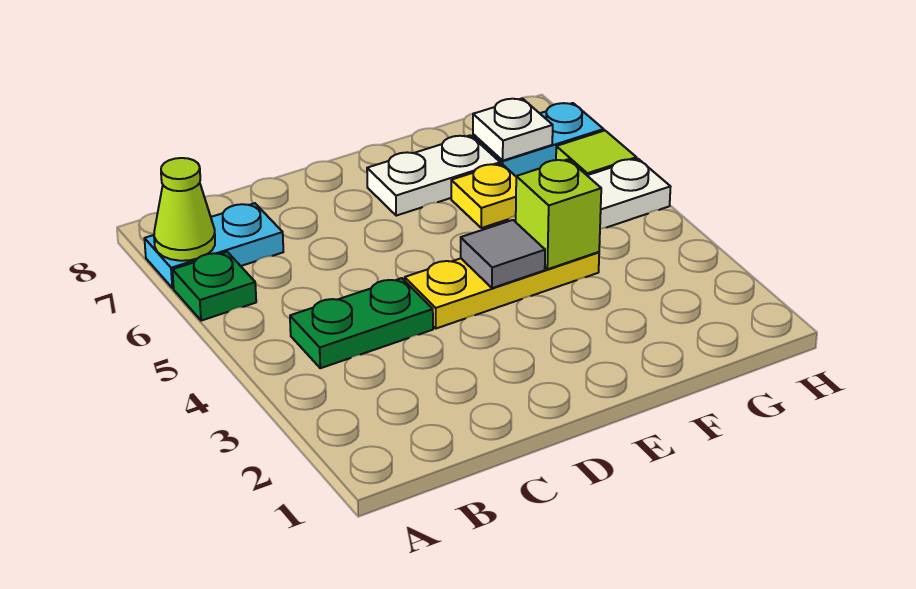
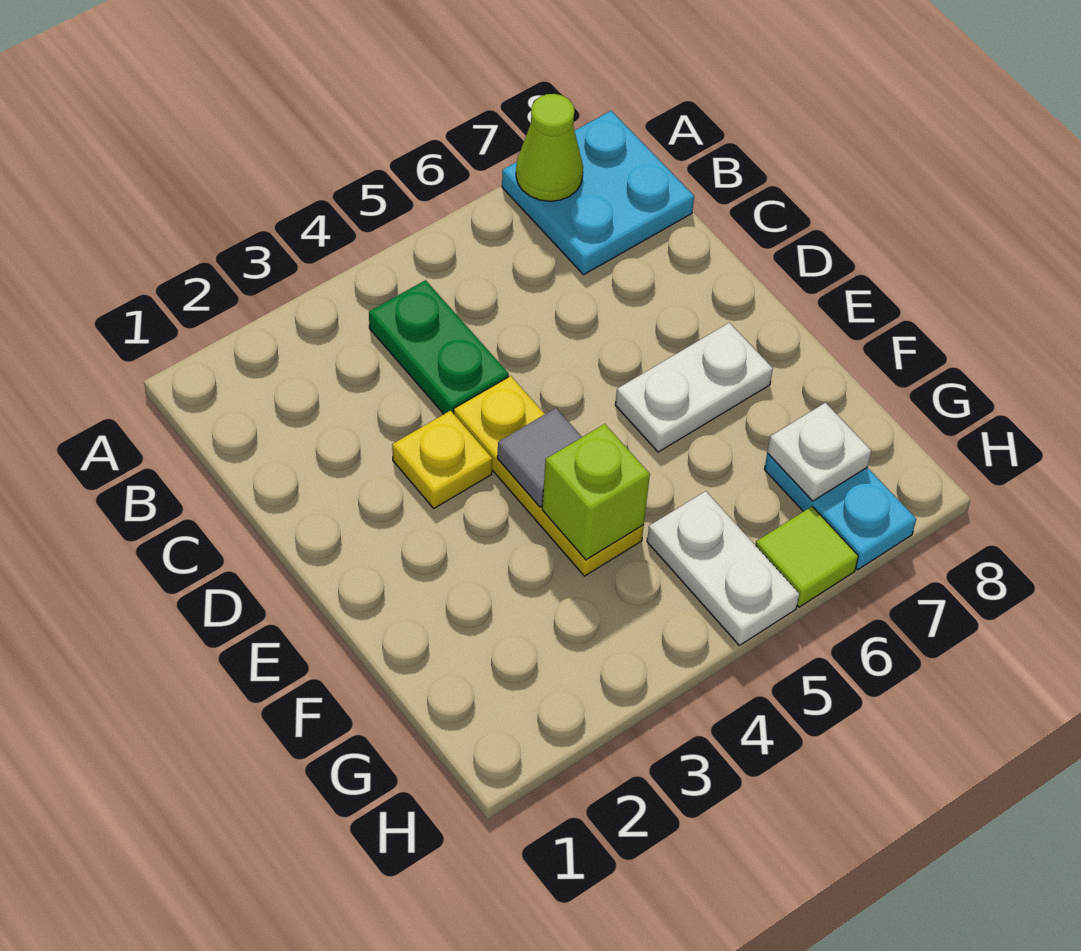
green plate A6 level 1 -> none
cyan plate A7:B7 level 1 -> cyan plate A7:B8 level 1
white plate E7:F7 level 1 -> white plate E6:E7 level 1
yellow plate F6 level 1 -> yellow plate D3 level 1

